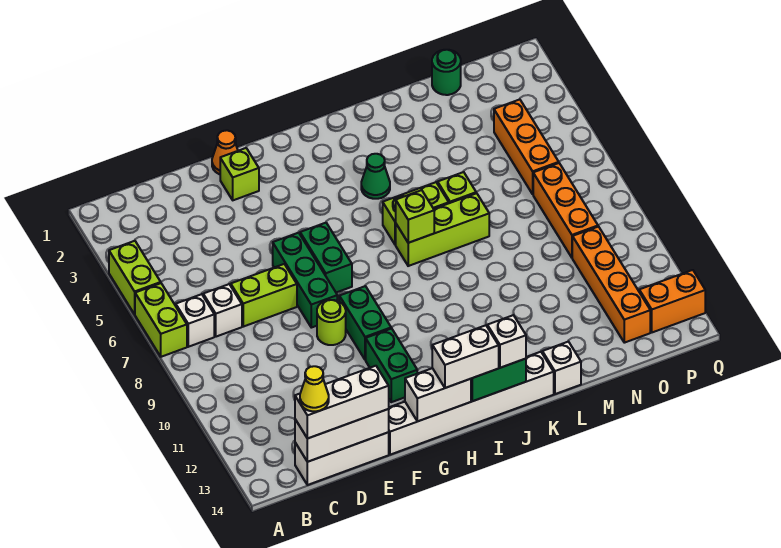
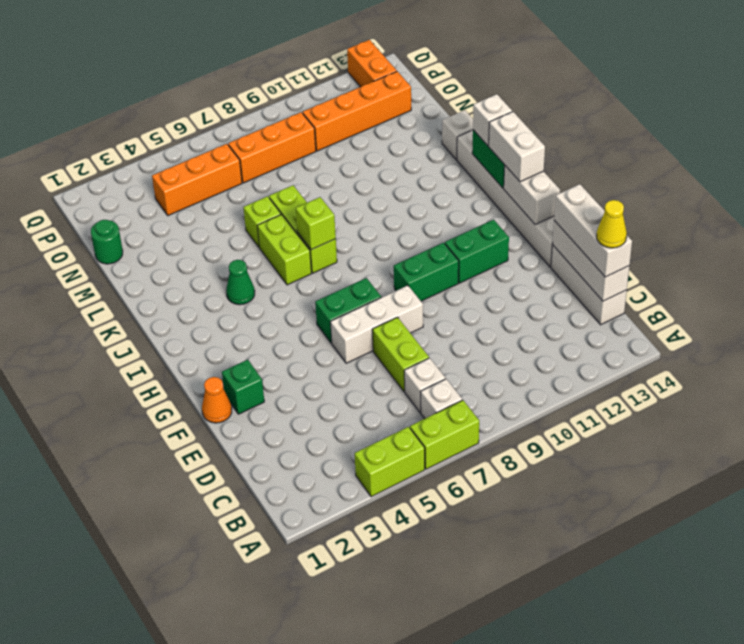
lime brick F2 level 1 -> green brick F2 level 1
green brick F6:F8 level 1 -> white brick F6:F8 level 1
lime round brick F9 level 1 -> none

